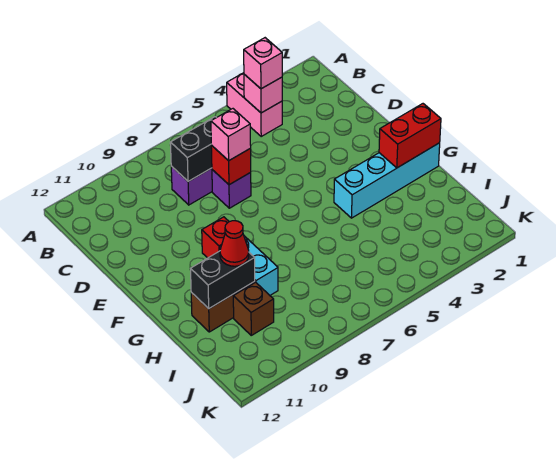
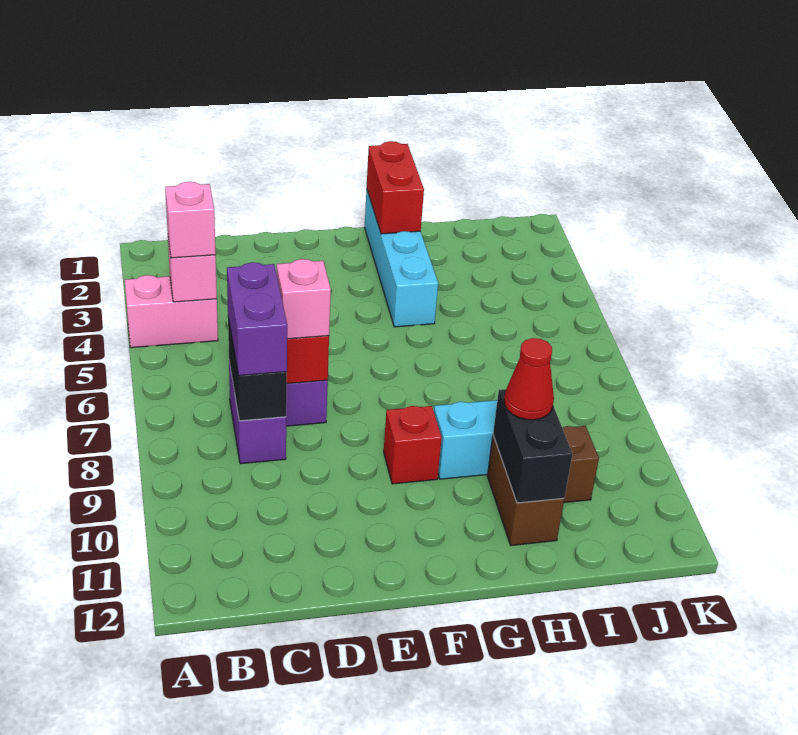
none -> purple brick C7:C8 level 3

